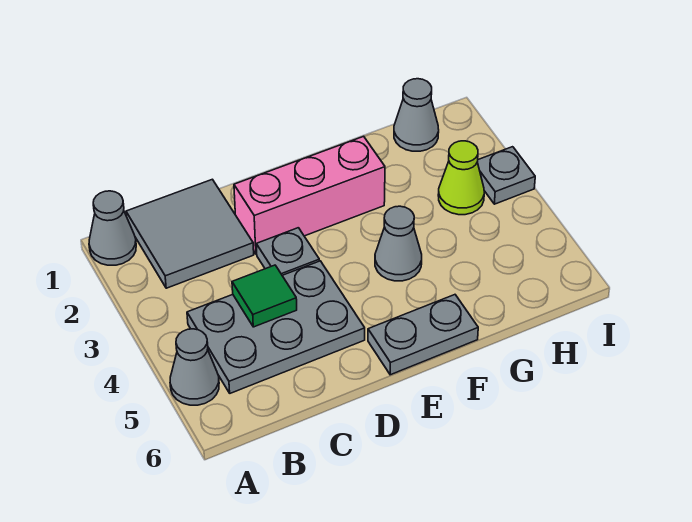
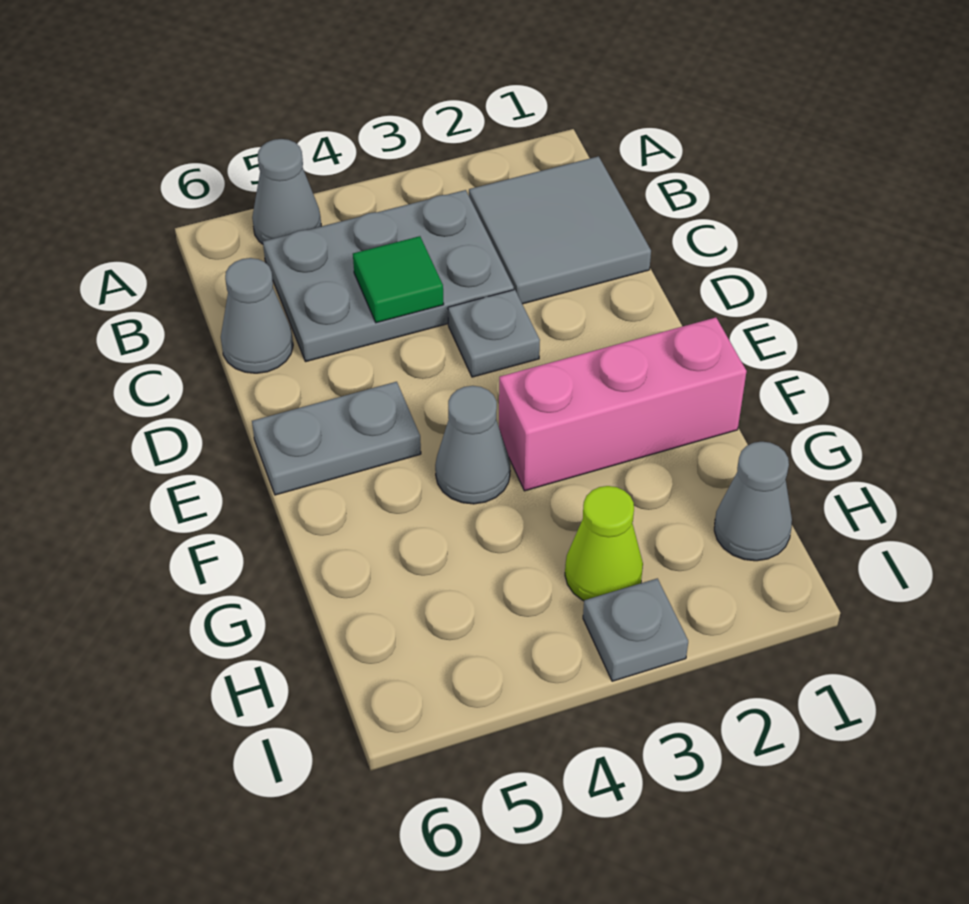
grey cone A1 level 1 -> grey cone C6 level 1
grey plate B4:D5 level 1 -> grey plate B3:C5 level 1
pink brick D2:F2 level 1 -> pink brick F1:F3 level 1
grey plate E6:F6 level 1 -> grey plate E5:E6 level 1

